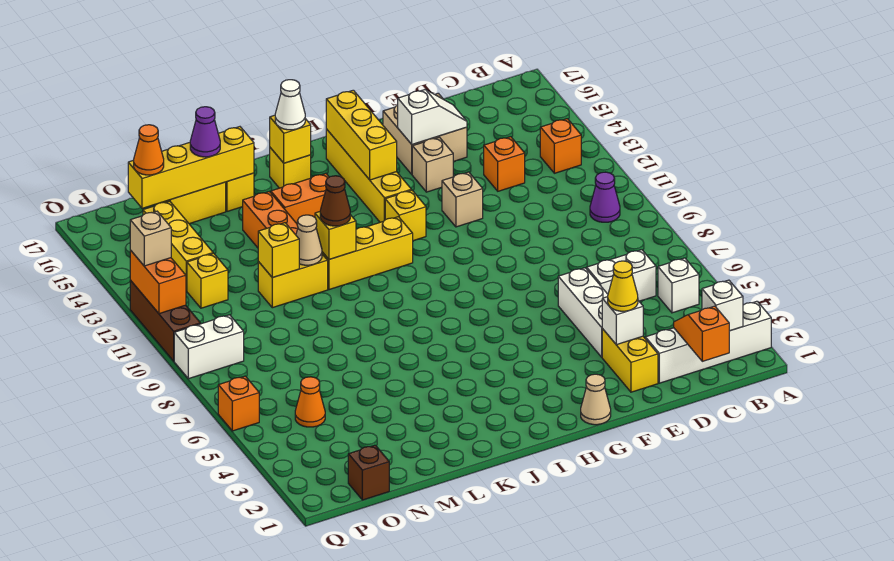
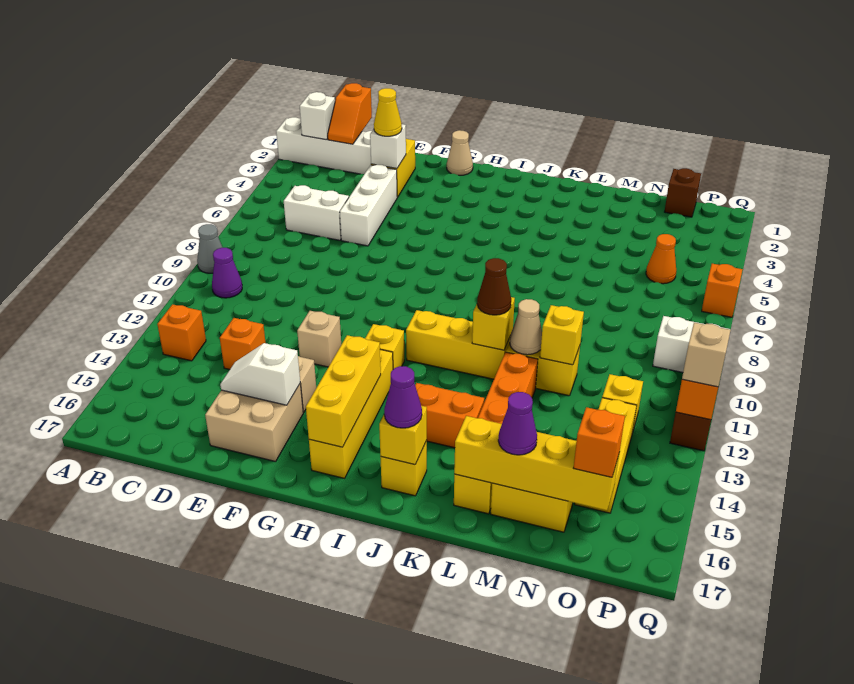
none -> grey cone A9 level 1
white brick B5 level 1 -> none
white cone J16 level 3 -> purple cone J16 level 3
orange cone O16 level 3 -> orange brick O16 level 3

